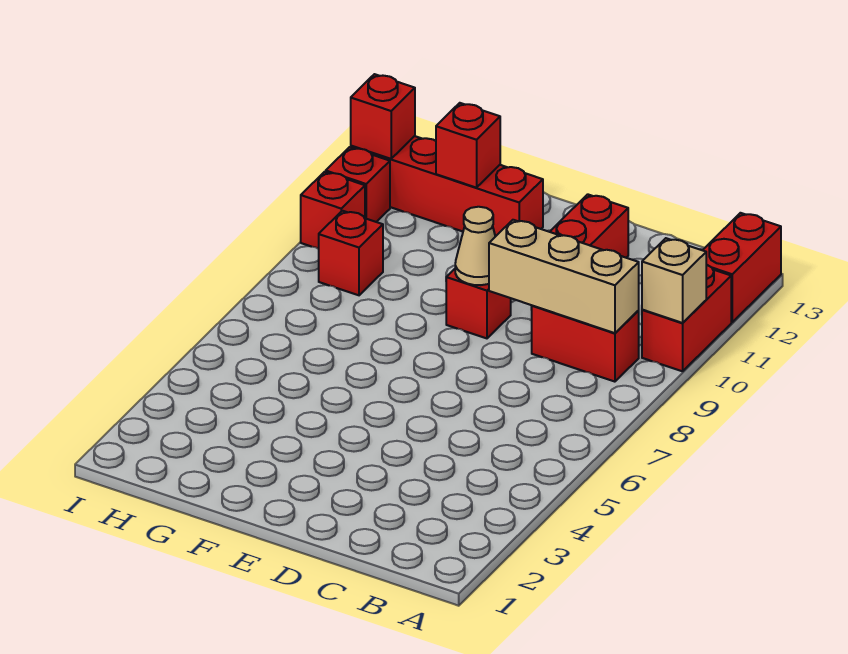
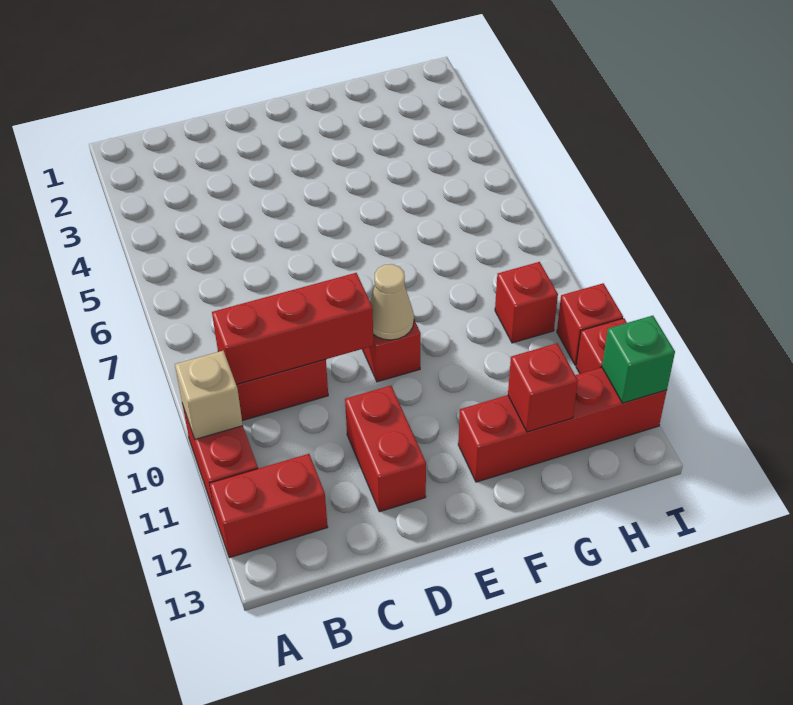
red brick A12:A13 level 1 -> red brick A12:B12 level 1
tan brick B9:D9 level 2 -> red brick B9:D9 level 2
red brick I12 level 2 -> green brick I12 level 2

